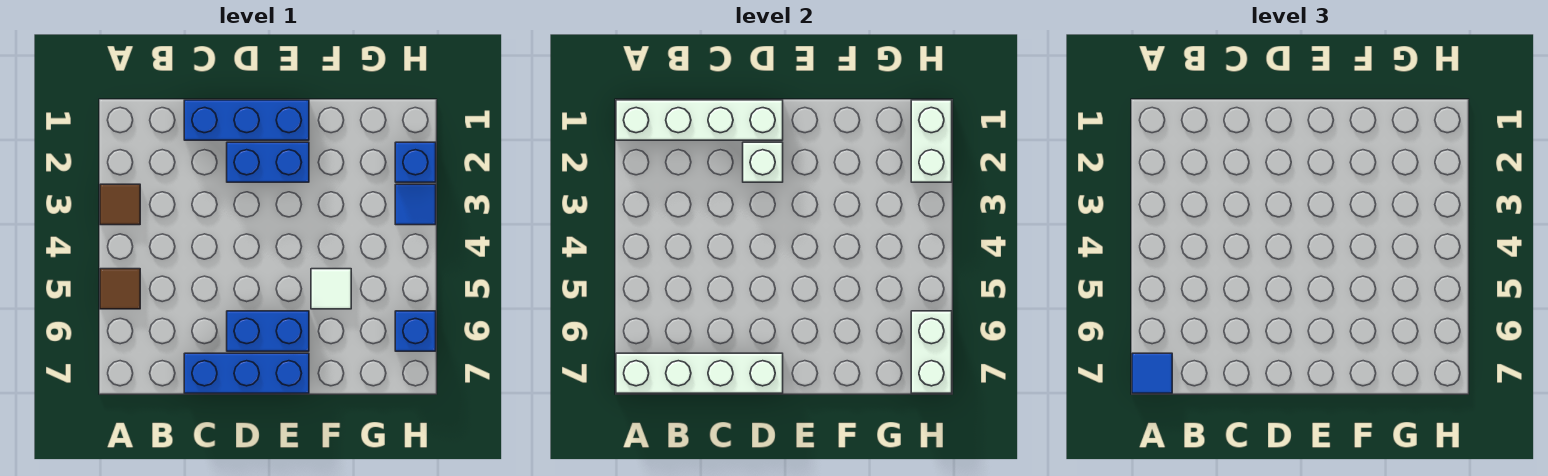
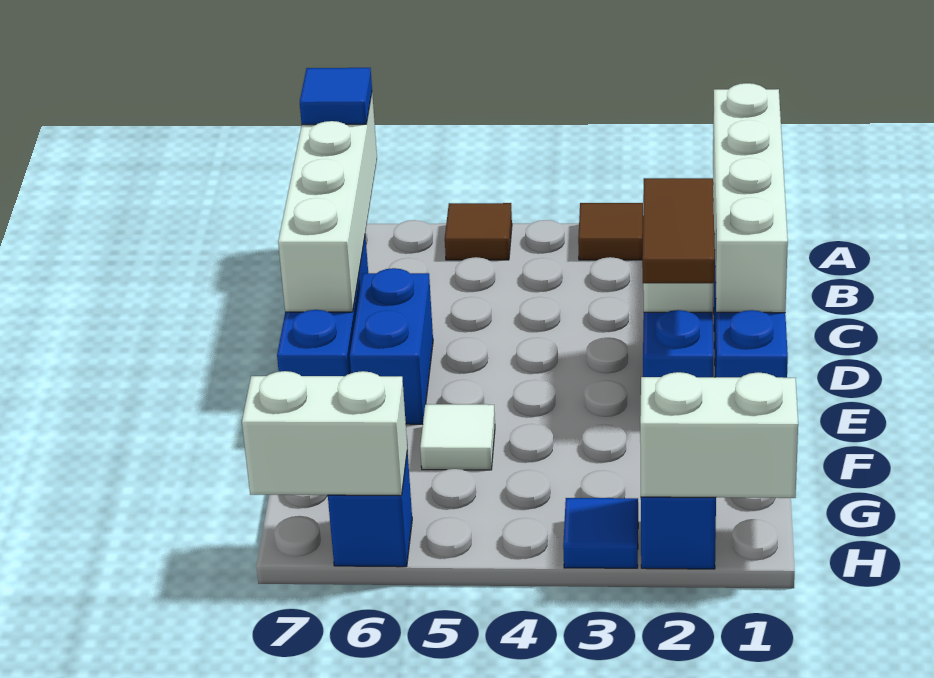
none -> brown tile D2:E2 level 3

